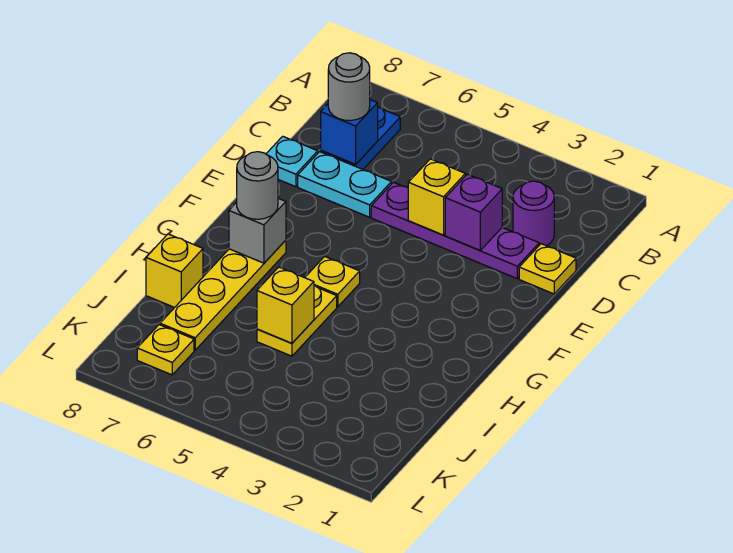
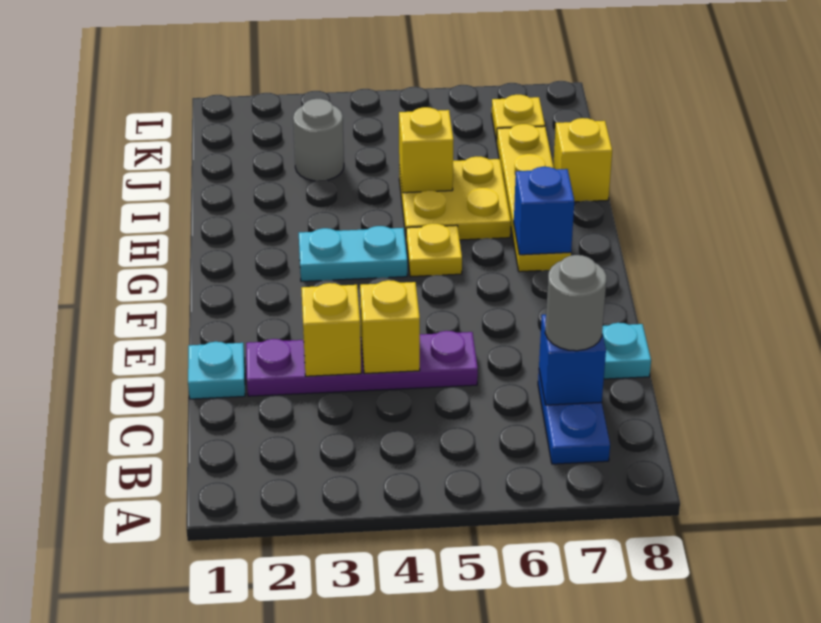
purple round brick C2 level 1 -> none
yellow plate D1 level 1 -> cyan plate D1 level 1
purple brick D3 level 2 -> yellow brick D3 level 2
cyan plate D6:D7 level 1 -> cyan plate G3:G4 level 1
grey brick G7 level 2 -> blue brick G7 level 2
grey round brick G7 level 3 -> grey round brick J3 level 1
yellow plate H5:I5 level 1 -> yellow plate H5:I6 level 1

